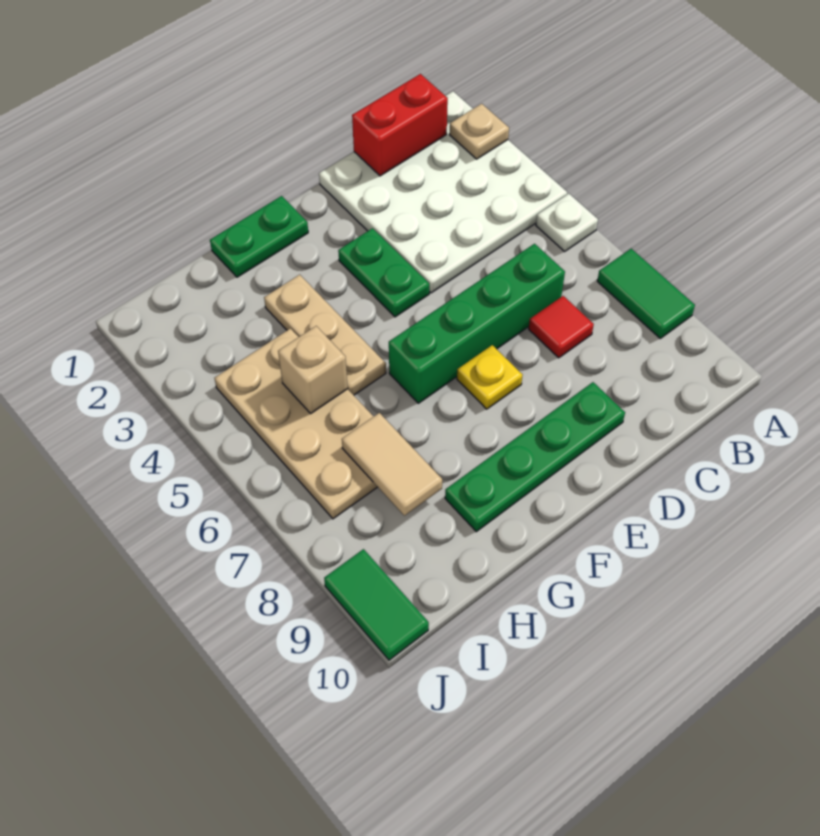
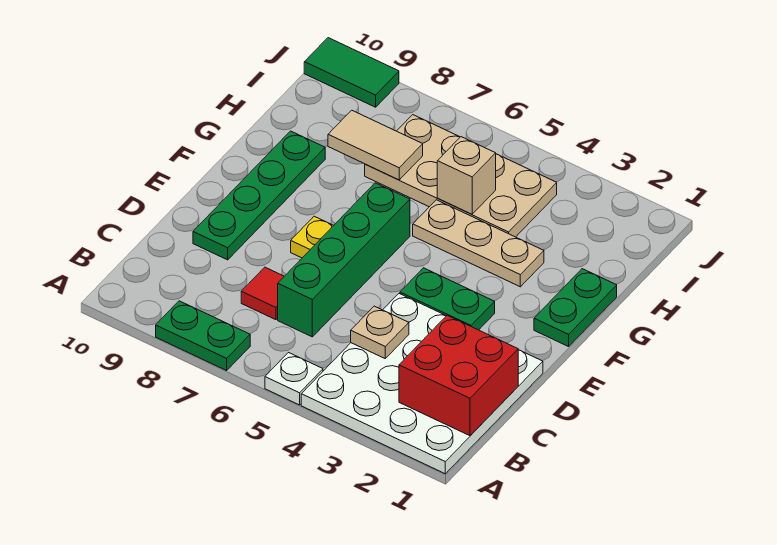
tan plate A2 level 2 -> tan plate C4 level 2
green tile A7:A8 level 1 -> green plate A7:A8 level 1
red brick B1:C1 level 2 -> red brick B1:C2 level 2

